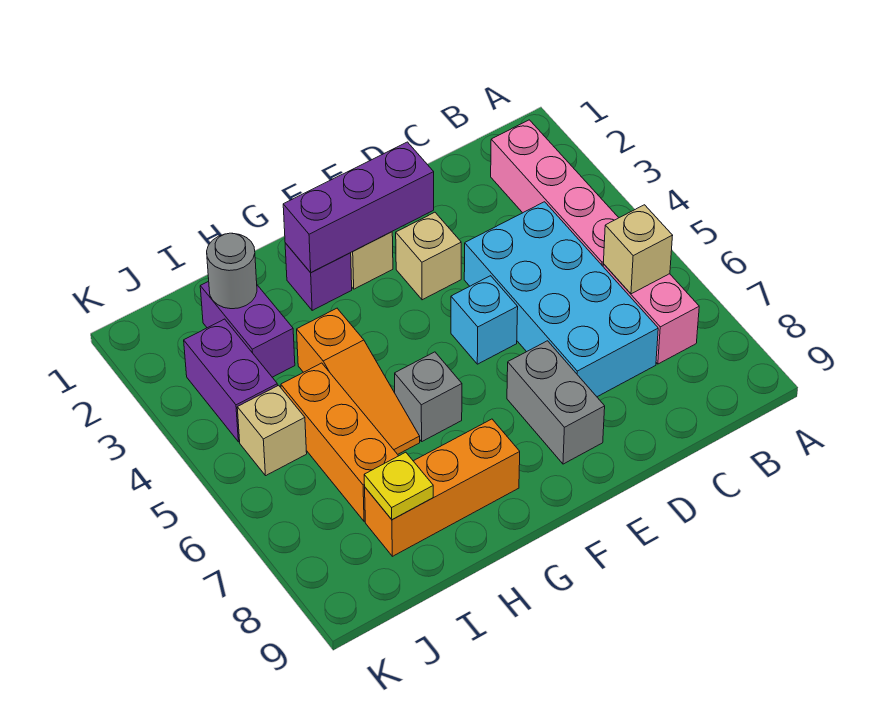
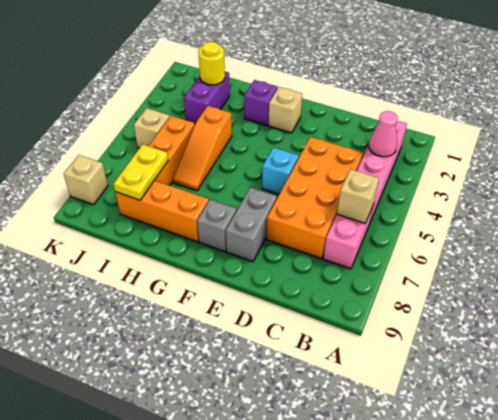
none -> pink cone B3 level 2
cyan brick C4:D7 level 1 -> orange brick C4:D7 level 1
purple brick E2:G2 level 2 -> none
tan brick E3 level 1 -> tan brick K8 level 1
grey brick G6 level 1 -> grey brick F8 level 1
grey round brick I2 level 2 -> yellow round brick I2 level 2
yellow plate I8 level 2 -> yellow plate I7:I8 level 2
purple brick J3:J4 level 1 -> none

